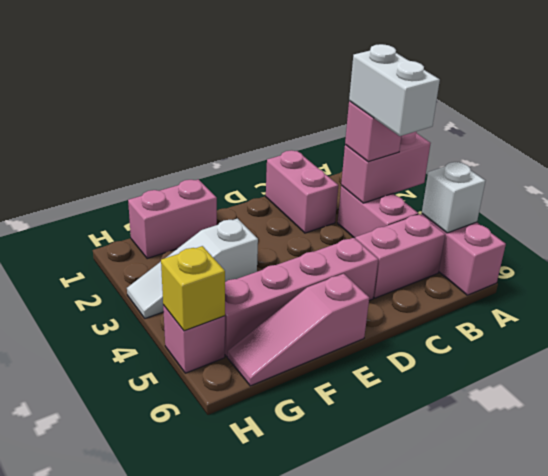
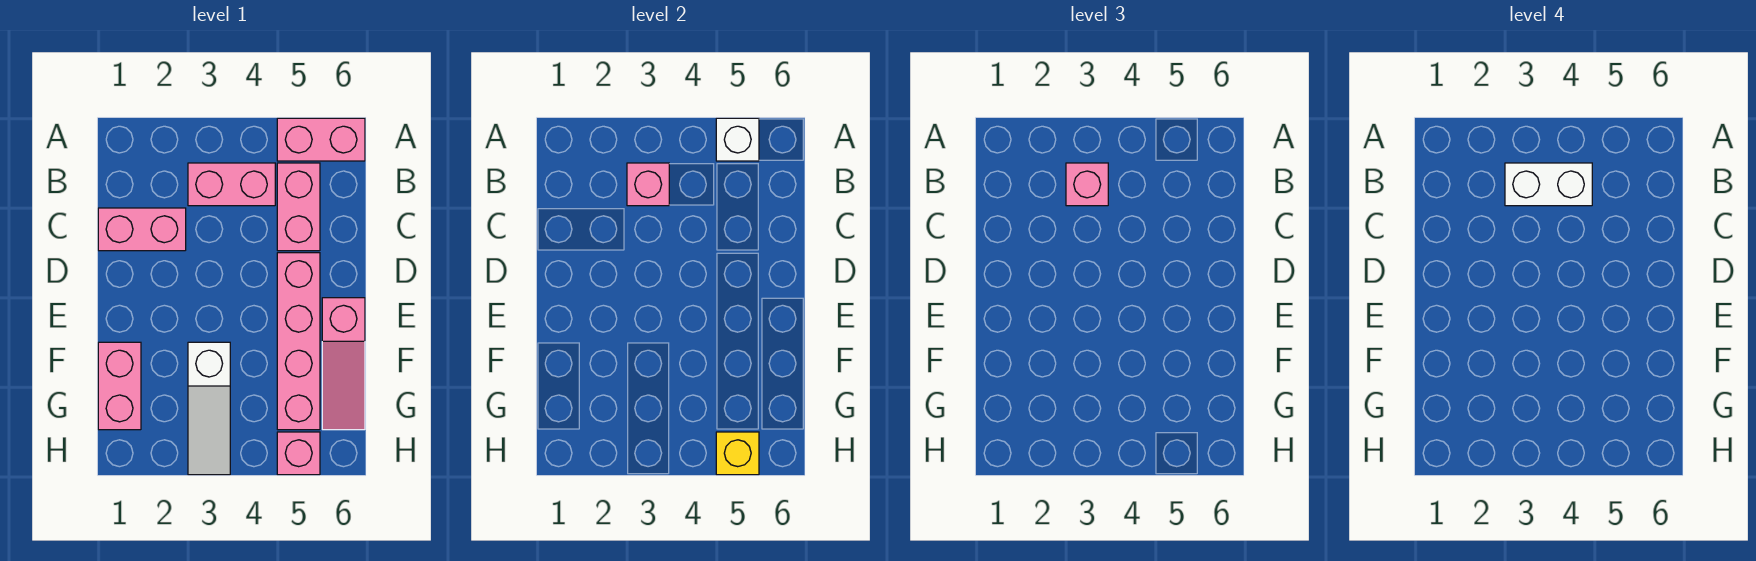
pink brick A3:B3 level 2 -> pink brick B3 level 2

